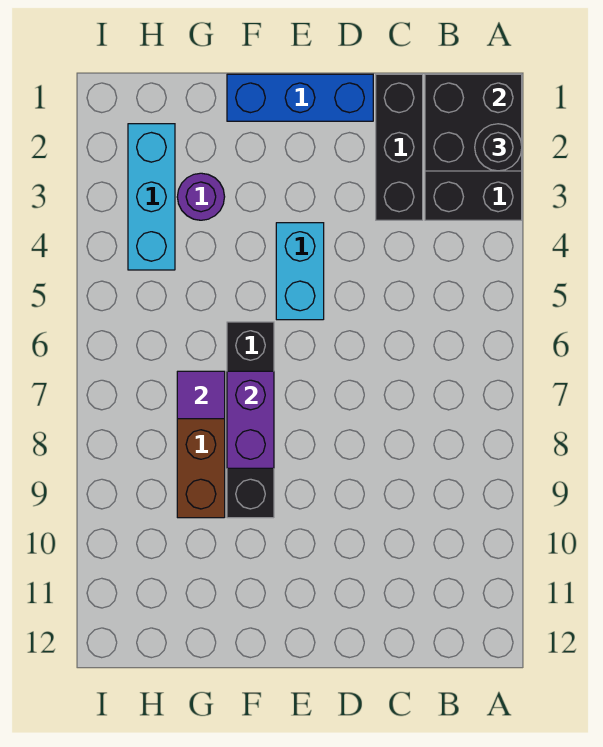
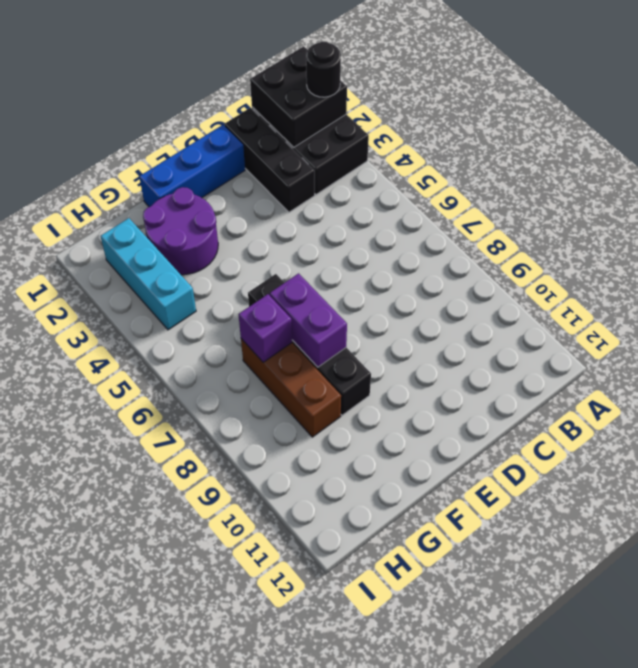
cyan brick E4:E5 level 1 -> none
purple round brick G3 level 1 -> purple round brick F2:G3 level 1
purple tile G7 level 2 -> purple brick G7 level 2

